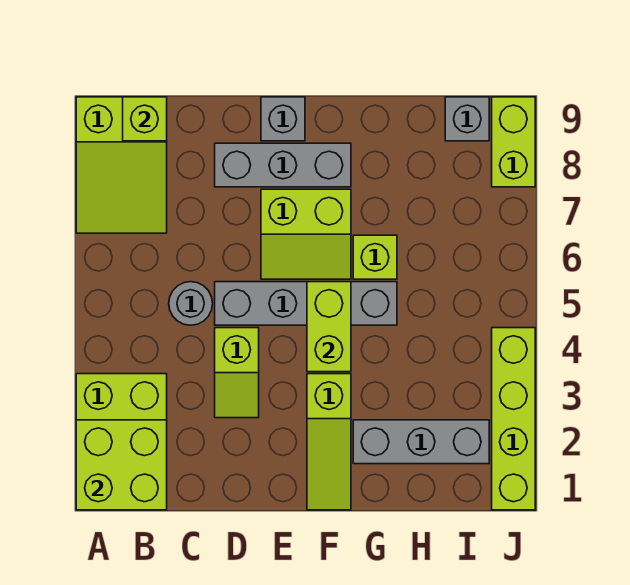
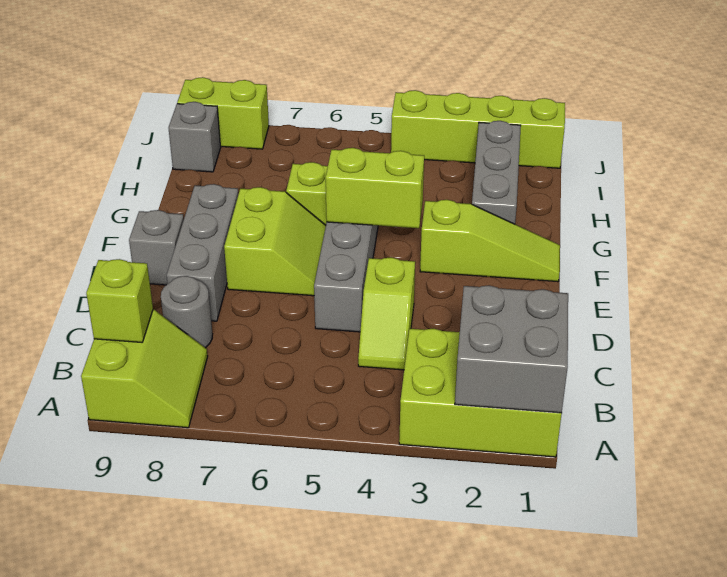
lime brick A1:B2 level 2 -> grey brick A1:B2 level 2
lime slope A7:B9 level 1 top 9 -> lime slope A8:B9 level 1 top 9
grey round brick C5 level 1 -> grey round brick C8 level 1
lime slope D3:D4 level 1 top 4 -> lime slope C4:D4 level 1 top D

